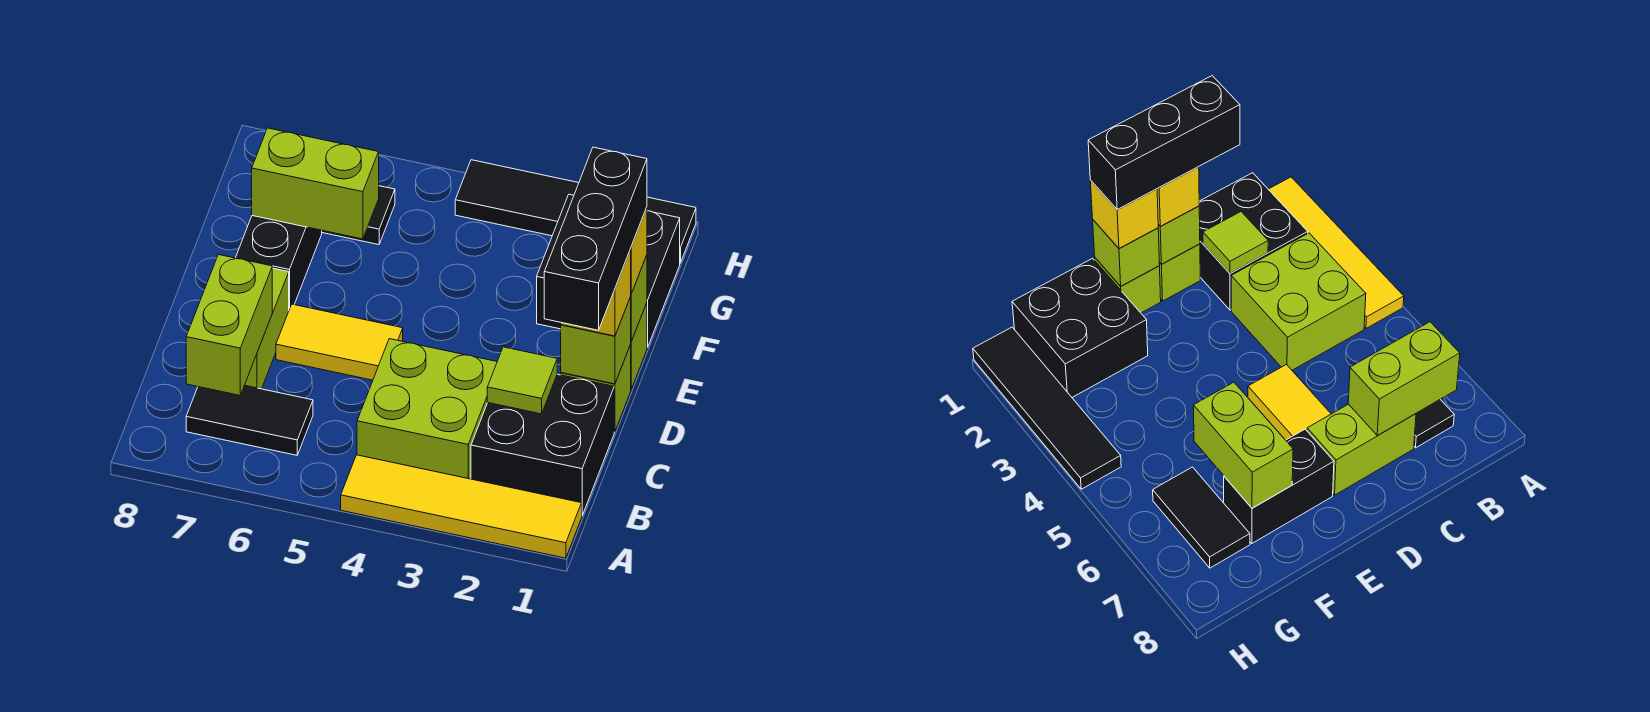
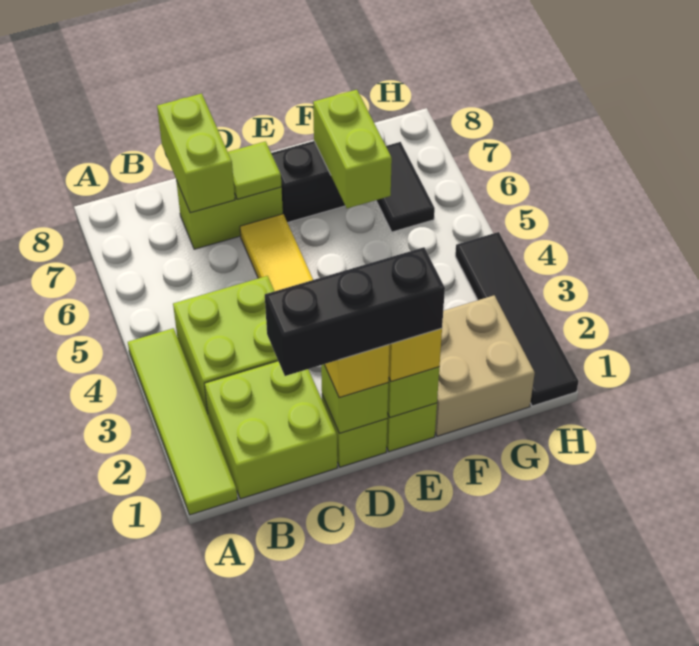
yellow tile A1:A4 level 1 -> lime tile A1:A4 level 1
black brick B1:C2 level 1 -> lime brick B1:C2 level 1
black tile B6:B7 level 1 -> none
lime brick B7:C7 level 2 -> lime brick C7:C8 level 2
lime tile C2 level 2 -> lime tile D7 level 2
black brick F1:G2 level 1 -> tan brick F1:G2 level 1

